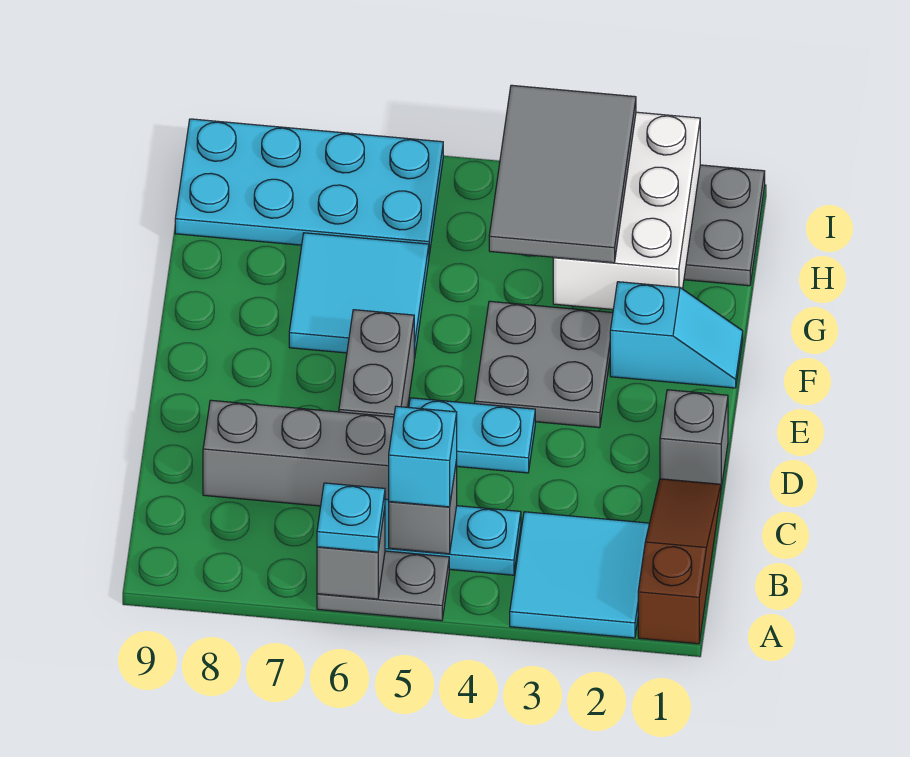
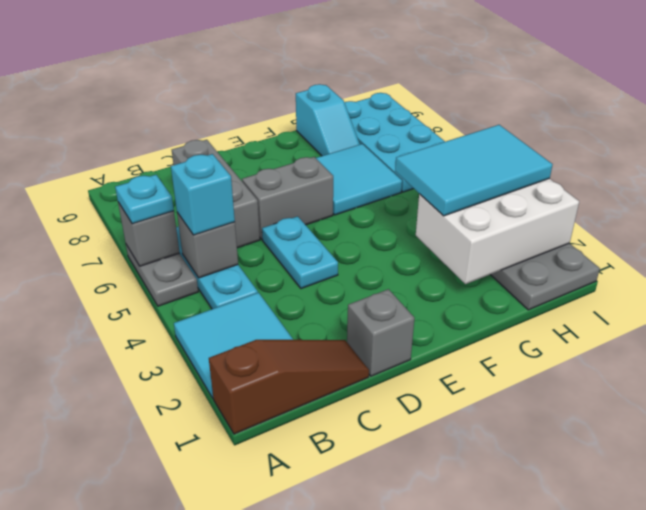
grey plate E3:F4 level 1 -> none
cyan slope F1:F2 level 1 top 2 -> cyan slope G8:G9 level 1 top 9
grey tile G3:I4 level 3 -> cyan tile G3:I4 level 3

